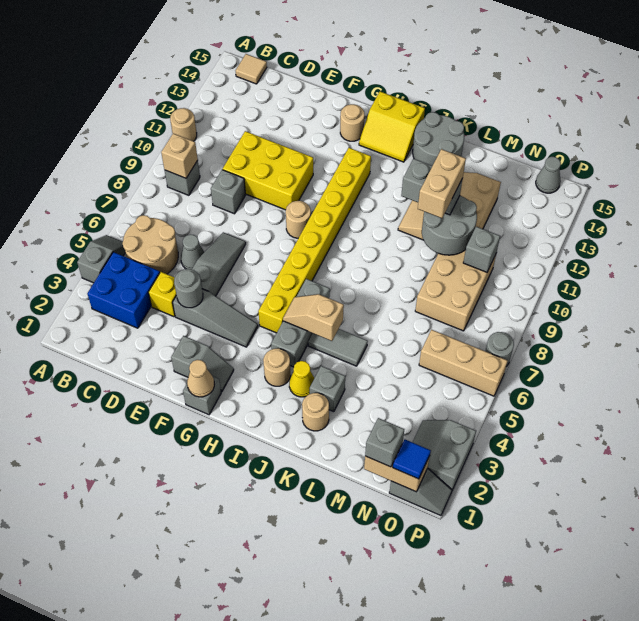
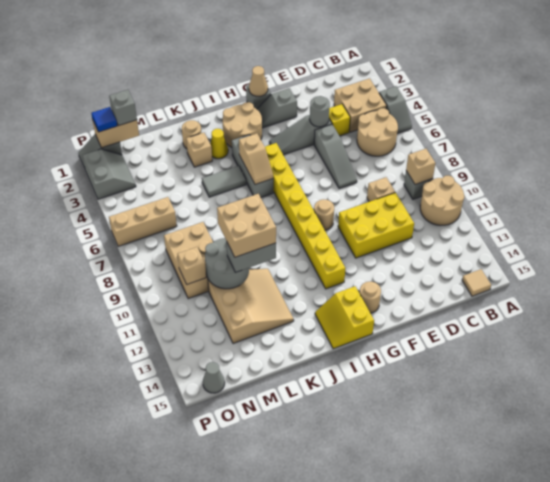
tan round brick A11 level 1 -> tan round brick A10:B11 level 1
blue brick B3:C4 level 1 -> tan brick B3:C4 level 1
grey cone D6 level 1 -> none
grey brick D9 level 1 -> tan brick D9 level 1
yellow slope H14:I15 level 1 top 15 -> yellow slope H14:I15 level 1 top H
tan round brick I3 level 1 -> tan round brick H2:I3 level 1
tan slope I5:J5 level 2 top J -> tan slope I5:I6 level 2 top 5
grey round brick J14:K15 level 1 -> none
grey brick K3 level 1 -> tan brick K3 level 1
tan brick L10:L11 level 4 -> tan brick K10:L11 level 4
grey brick N10 level 2 -> tan brick N10 level 2
grey round brick P7 level 1 -> none

